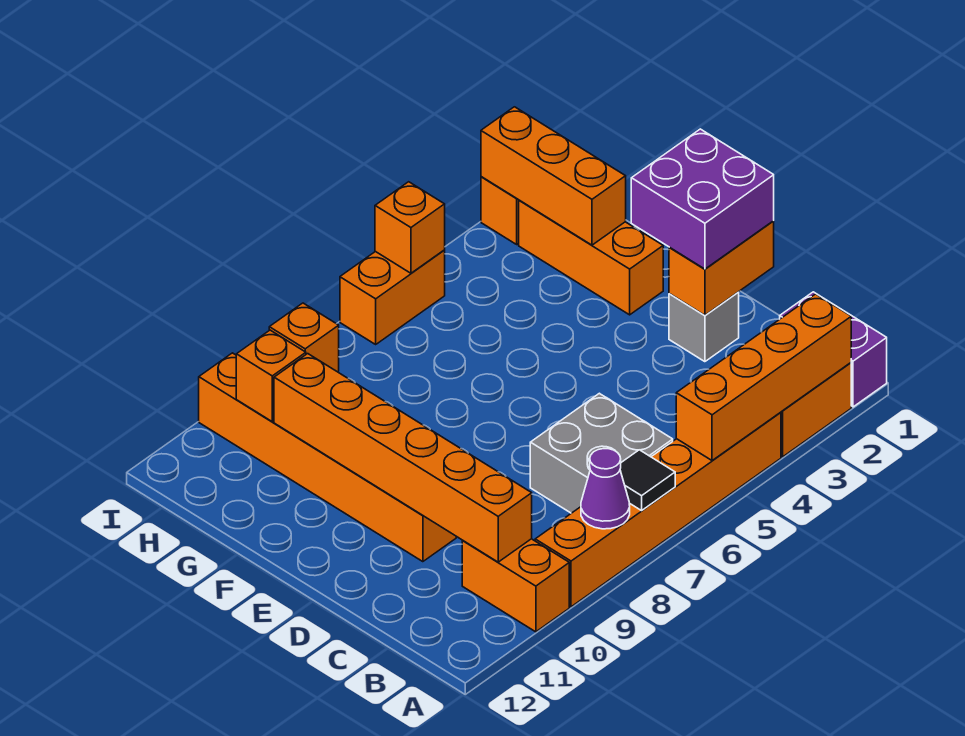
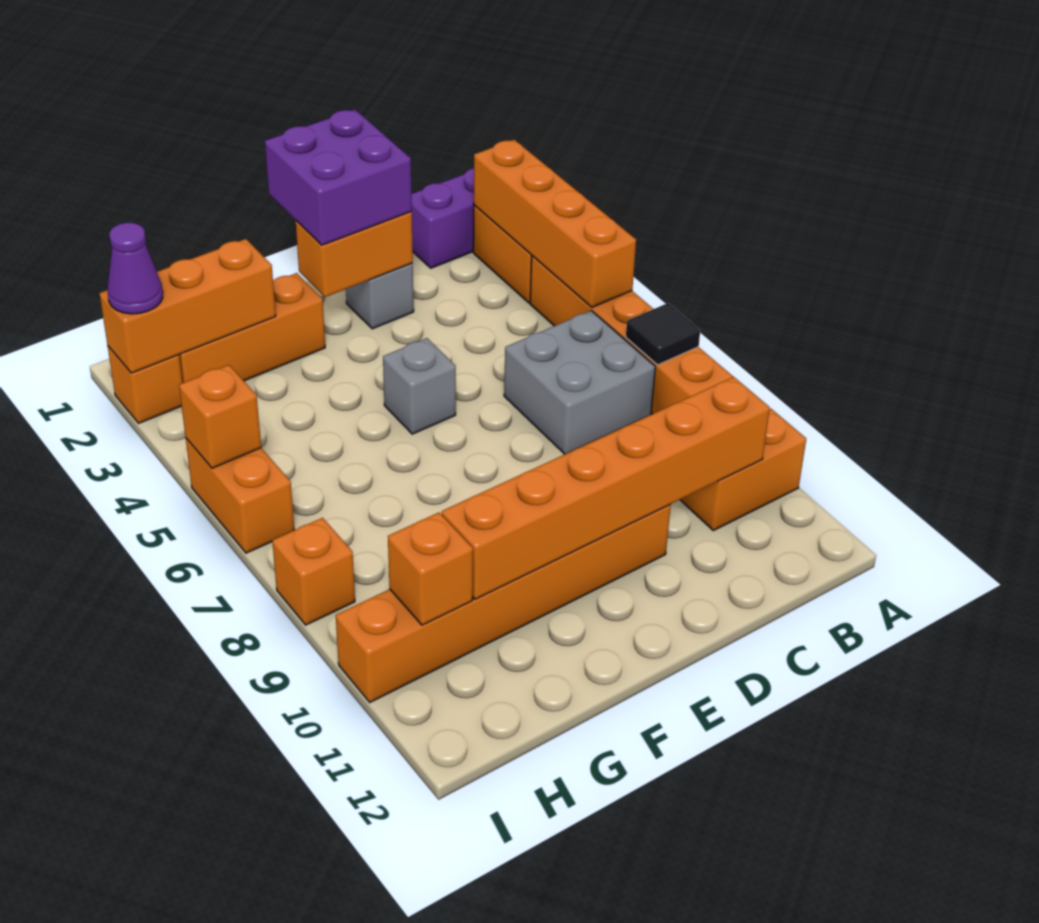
purple cone A8 level 2 -> purple cone I2 level 3
orange brick D1:D2 level 2 -> orange brick D2:E2 level 2
none -> grey brick E5 level 1

